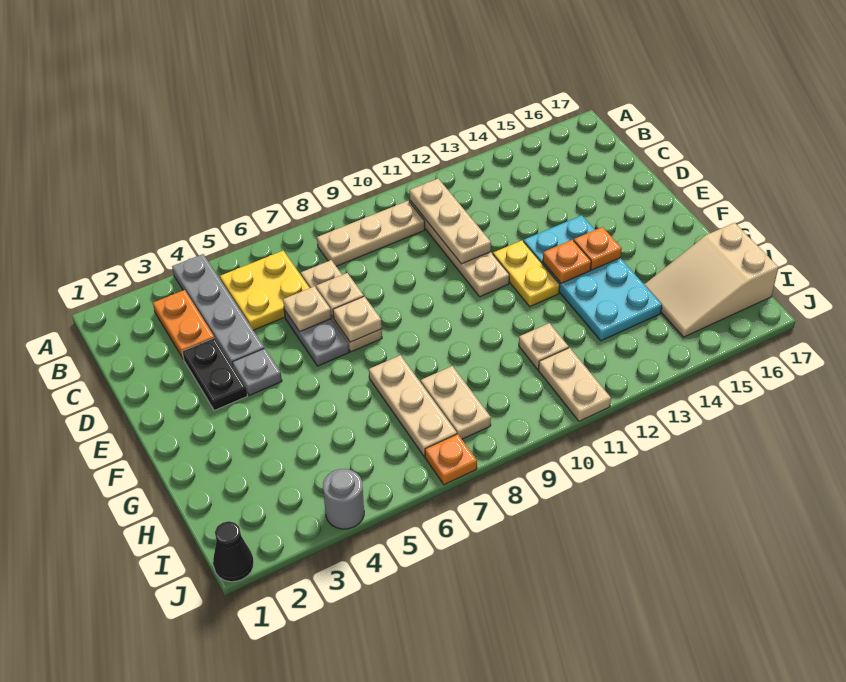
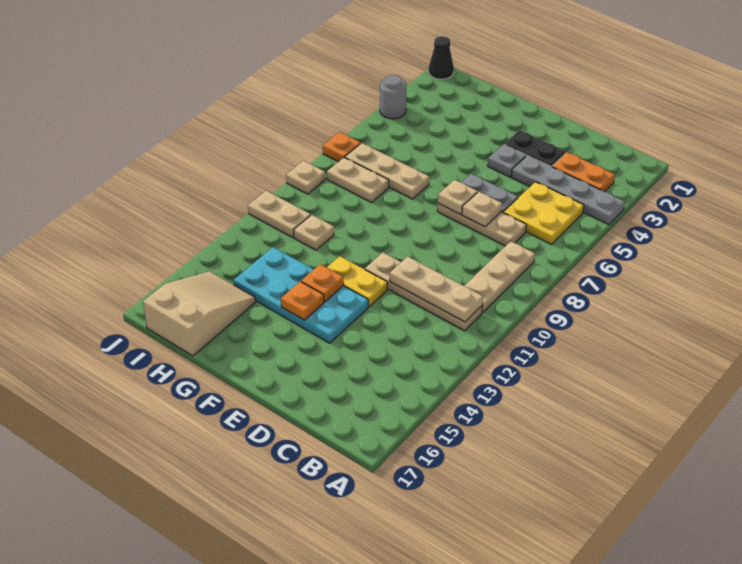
tan plate D6 level 2 -> tan plate J9 level 1

